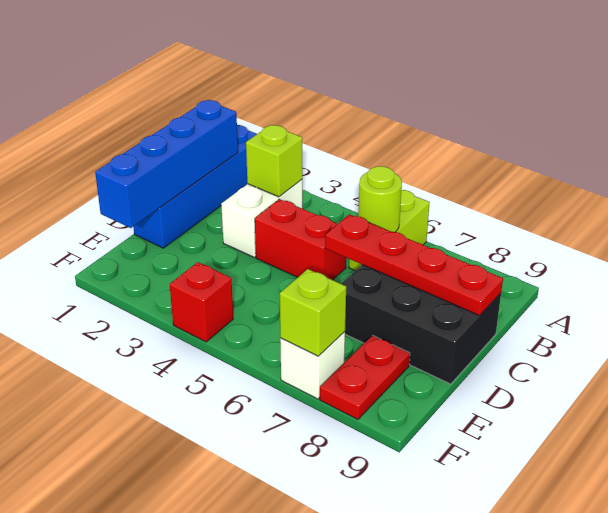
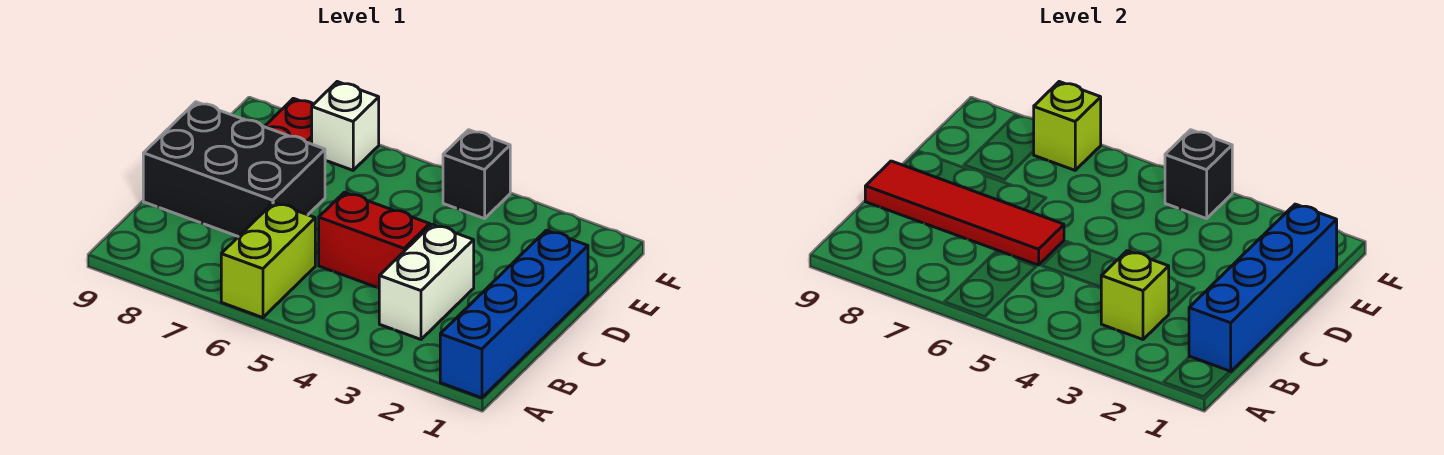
lime round brick B6 level 2 -> none
red plate C6:C9 level 2 -> red tile C6:C9 level 2
red brick F4 level 1 -> black brick F4 level 1
none -> black brick F4 level 2

